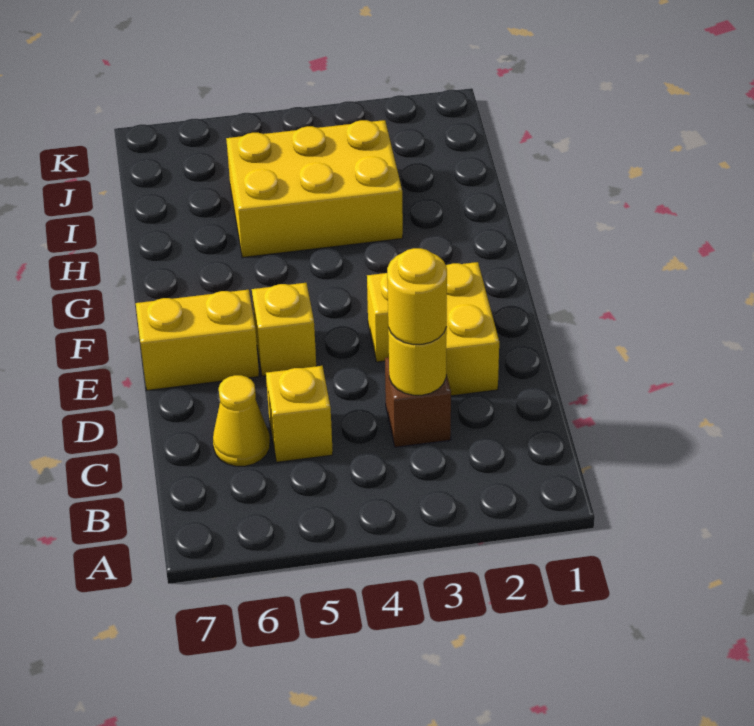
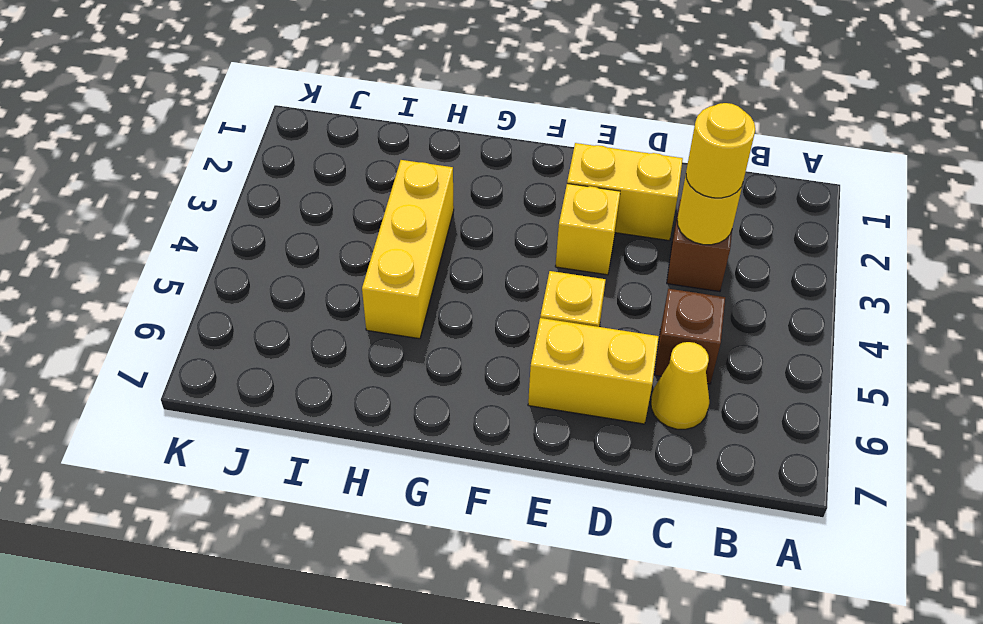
yellow brick C5 level 1 -> brown brick C5 level 1
yellow brick E6:E7 level 1 -> yellow brick D6:E6 level 1
yellow brick H3:I5 level 1 -> yellow brick H3:H5 level 1

